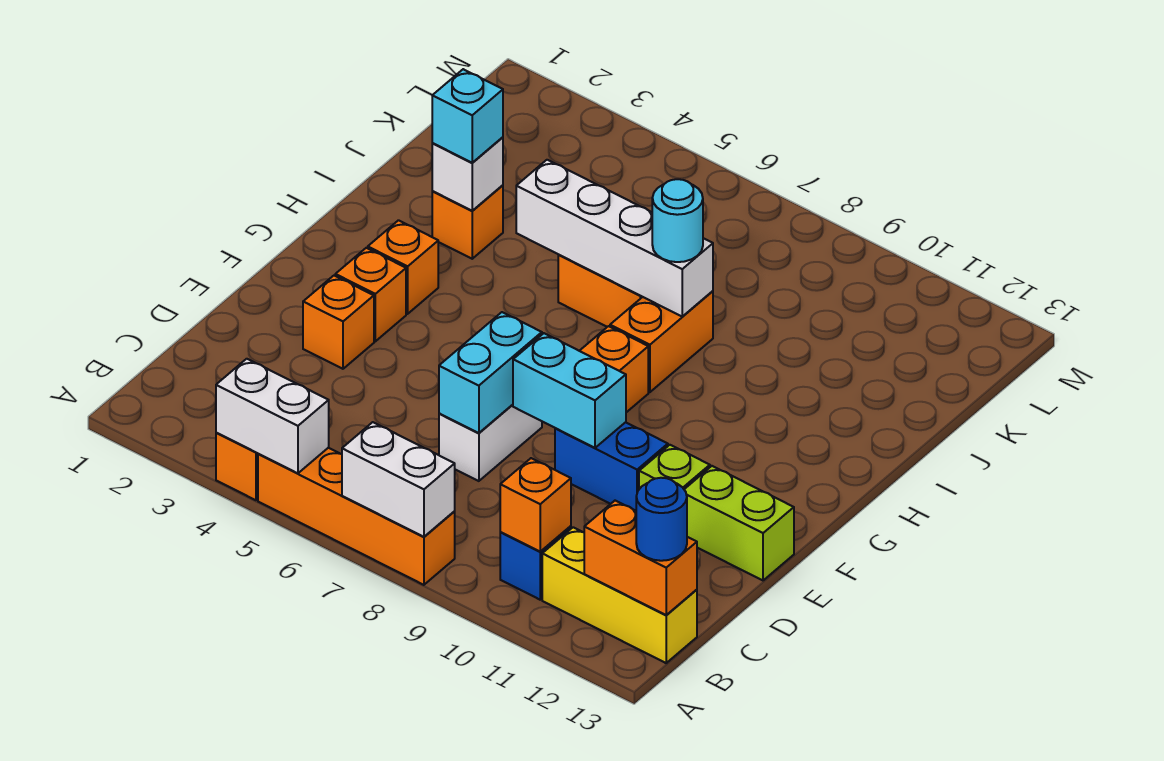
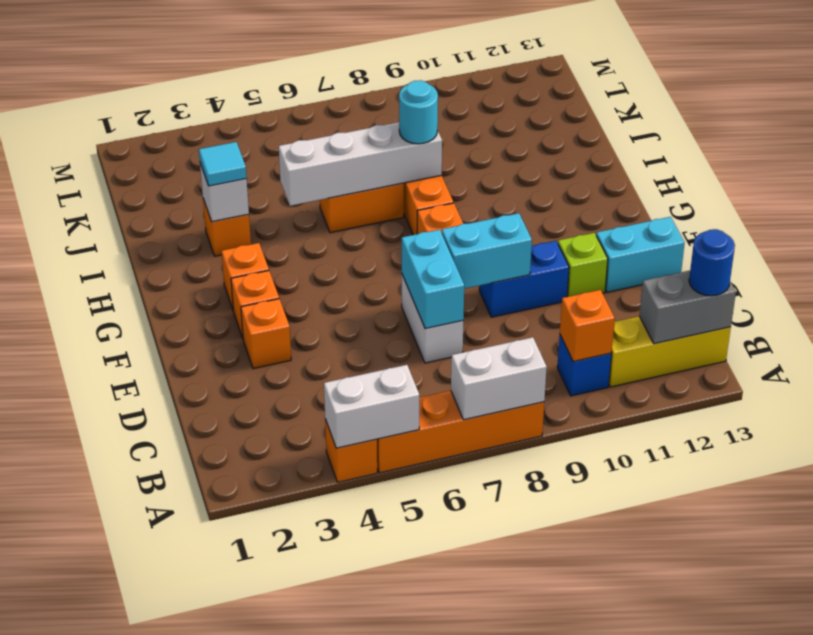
orange brick B12:B13 level 2 -> grey brick B12:B13 level 2
lime brick E12:E13 level 1 -> cyan brick E12:E13 level 1
cyan brick I3 level 3 -> cyan tile I3 level 3

